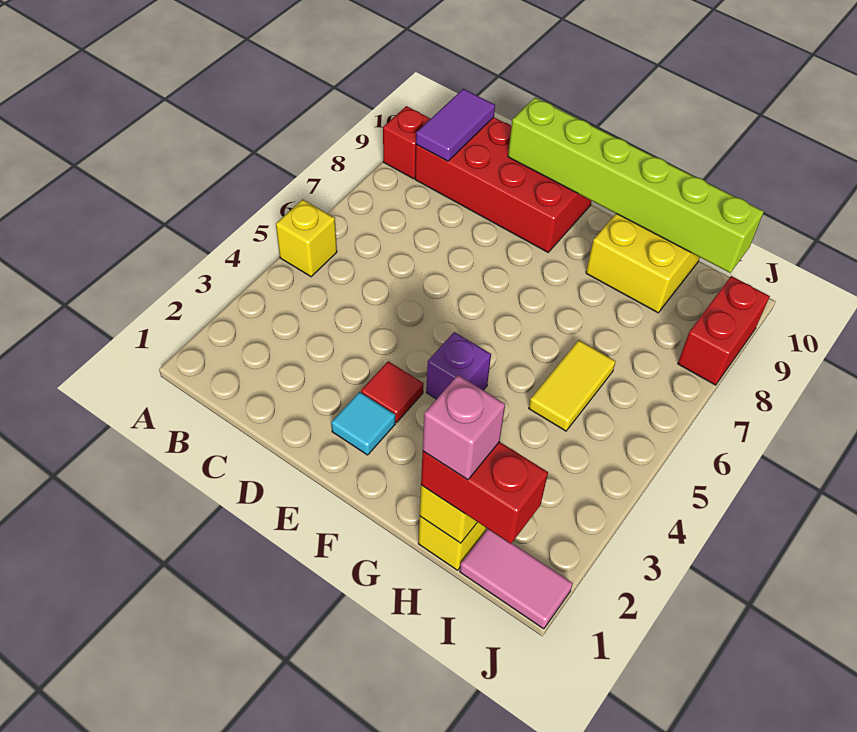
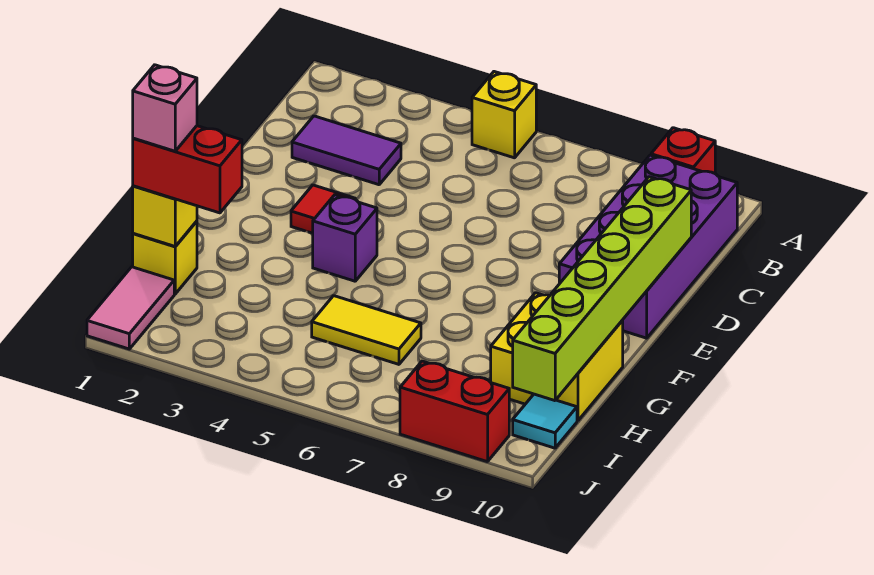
red brick B9:E10 level 1 -> purple brick B9:E10 level 1
purple tile B9:B10 level 2 -> purple tile C2:C3 level 1
cyan tile E2 level 1 -> cyan tile I10 level 1
red brick H1:I1 level 3 -> red brick H1:H2 level 3

